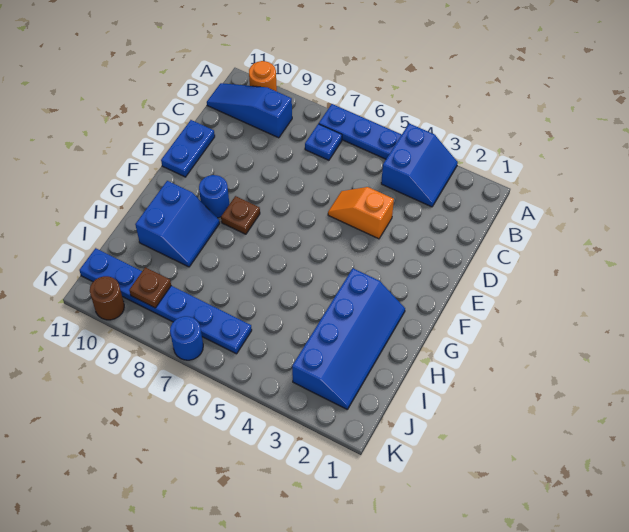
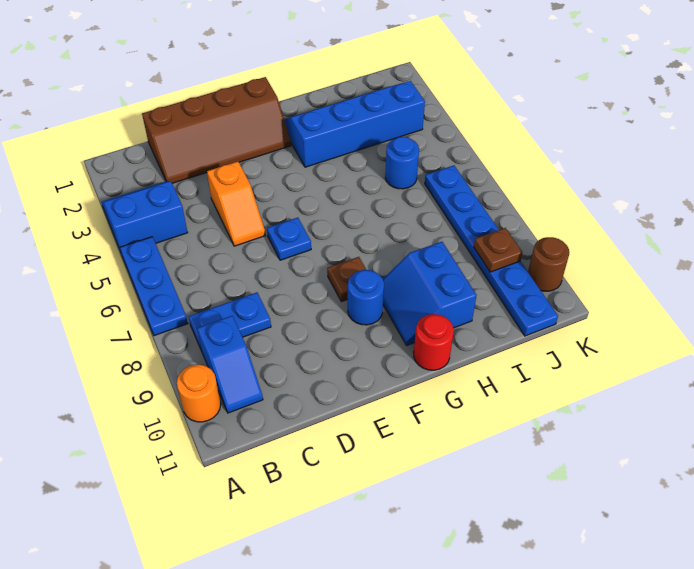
blue plate B7 level 1 -> blue plate E6 level 1
blue slope B9:B11 level 1 top 9 -> blue slope B9:B10 level 1 top 9
none -> brown slope C1:F2 level 1 top 1
blue plate D11:E11 level 1 -> blue plate B8:C8 level 1
blue slope G9:H10 level 1 top 10 -> blue slope G9:H10 level 1 top H
none -> red round brick G11 level 1
blue round brick K7 level 1 -> blue round brick I5 level 1

